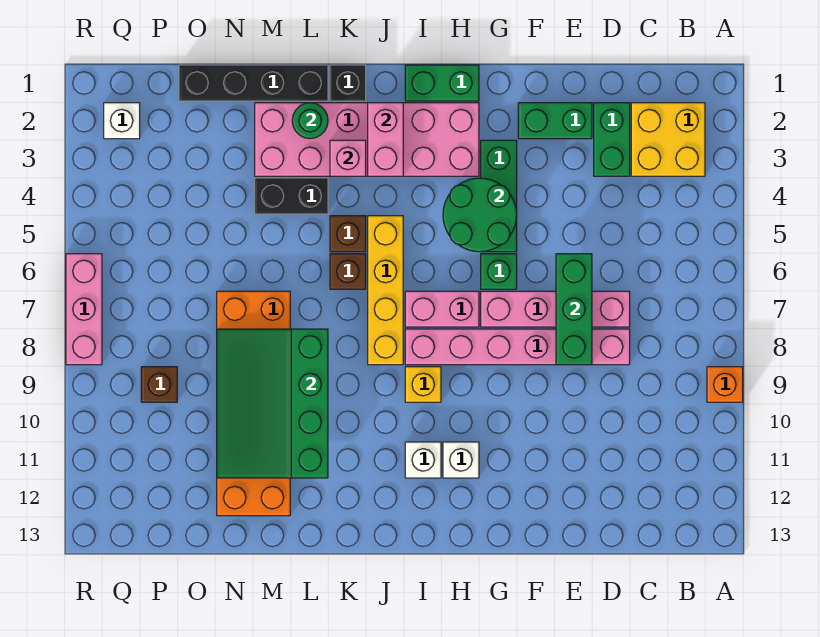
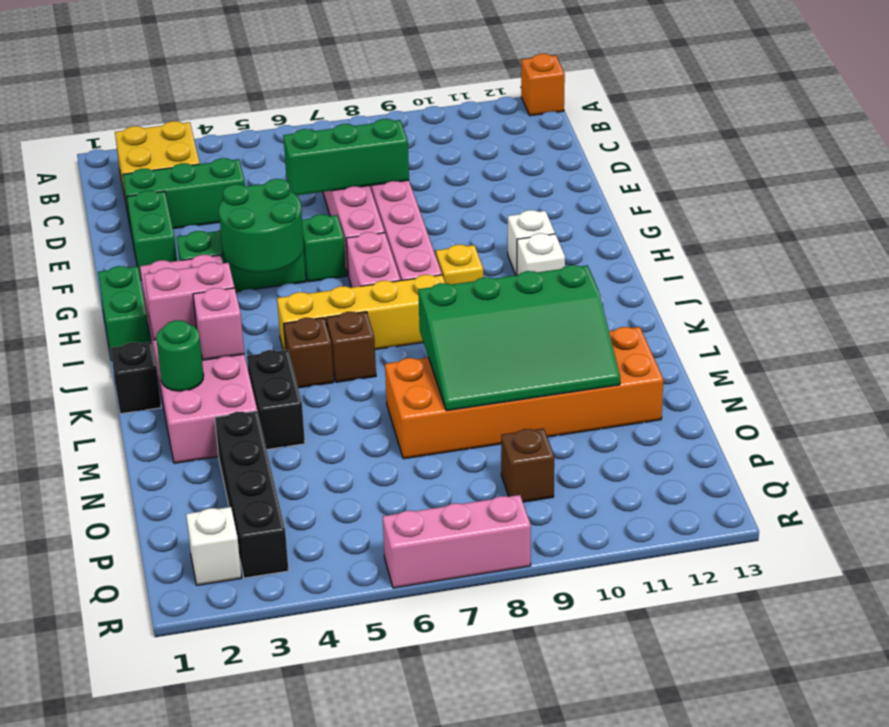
orange brick A9 level 1 -> orange brick A13 level 1
green brick D2:D3 level 1 -> green brick D2:D4 level 1
black brick L1:O1 level 1 -> black brick N3:Q3 level 1

